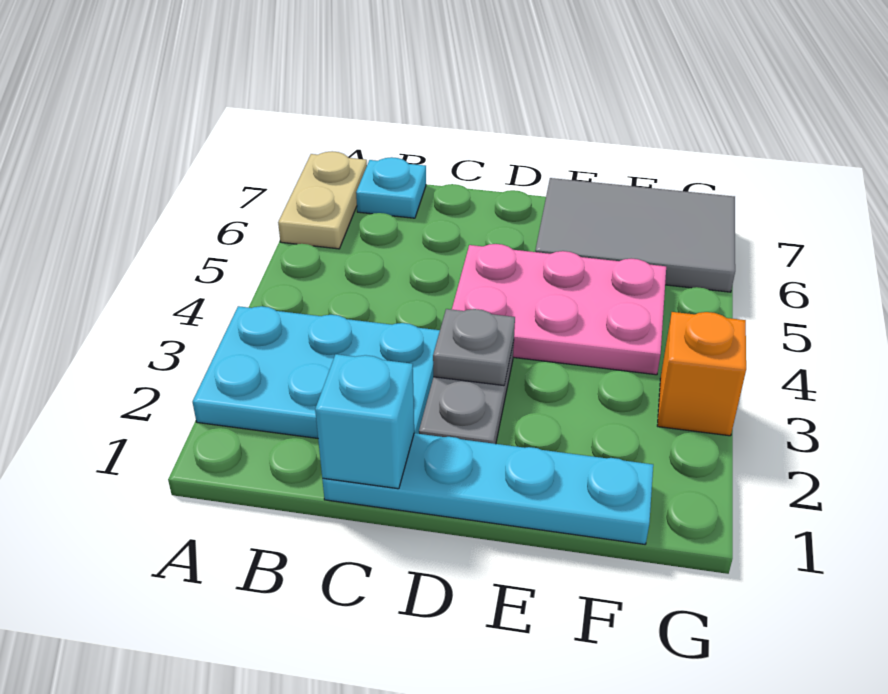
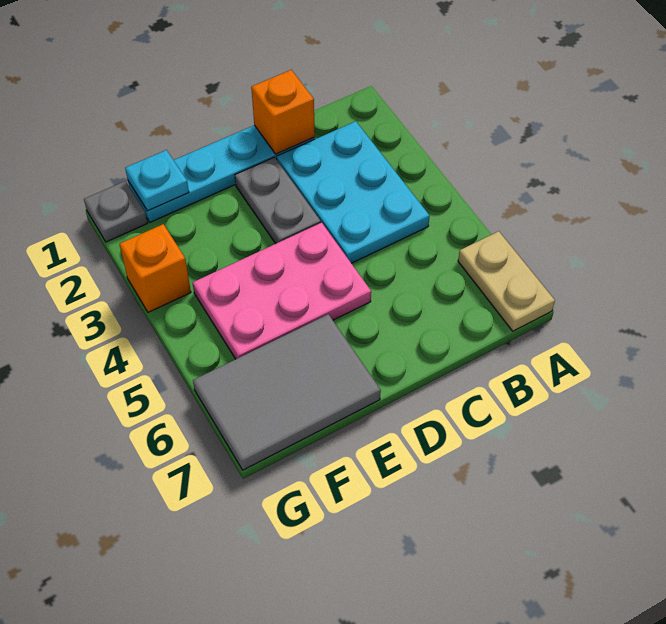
cyan plate A2:C3 level 1 -> cyan plate B2:C4 level 1
cyan plate B7 level 1 -> cyan plate F1 level 2
cyan brick C1 level 2 -> orange brick C1 level 2
grey plate D3 level 2 -> grey plate G1 level 1

